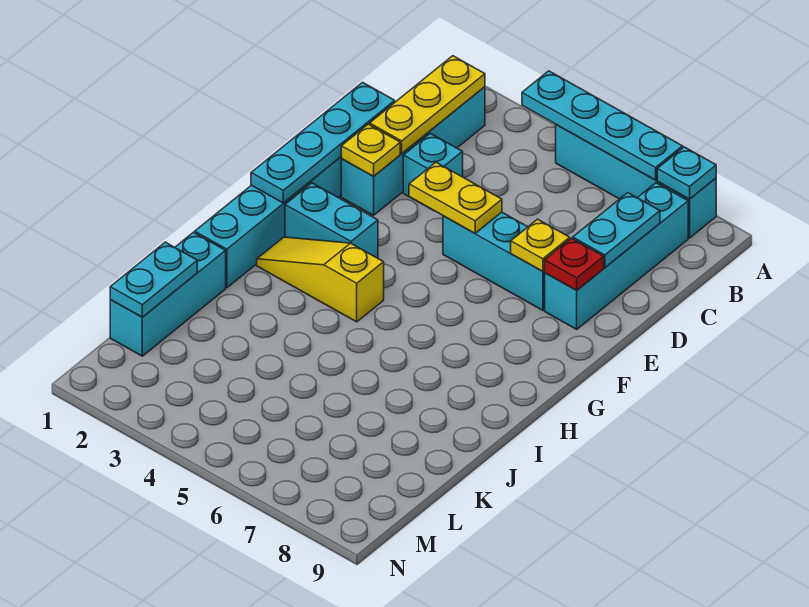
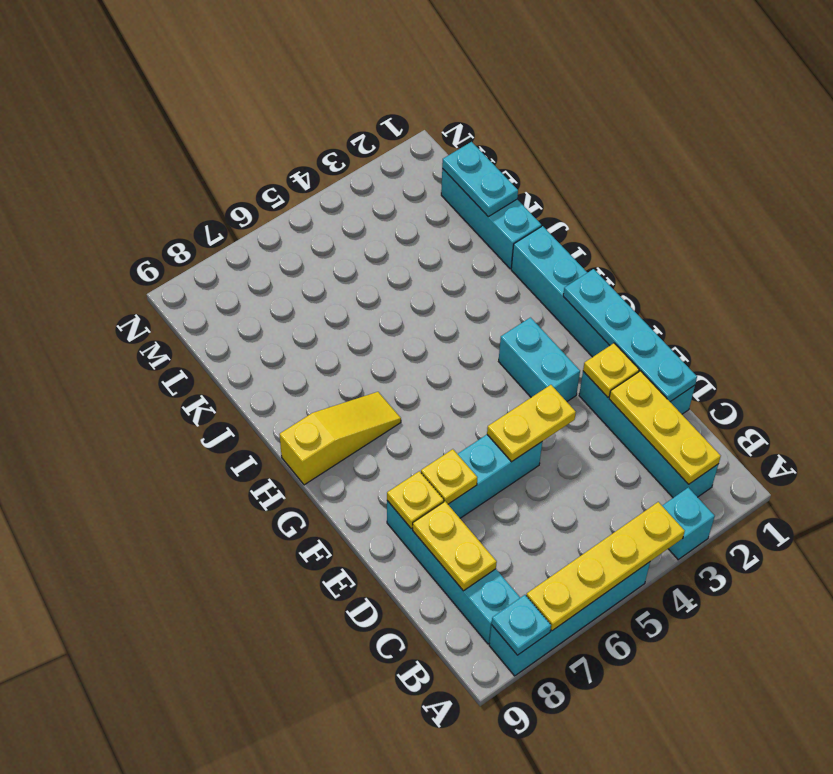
cyan plate A4:A7 level 2 -> yellow plate A4:A7 level 2
cyan plate C8:D8 level 2 -> yellow plate C8:D8 level 2
cyan brick D3 level 1 -> cyan brick A3 level 1
red plate E8 level 2 -> yellow plate E8 level 2
cyan brick G2:G3 level 1 -> cyan brick F3:G3 level 1
yellow slope H2:H4 level 1 top 4 -> yellow slope H7:H9 level 1 top 9

